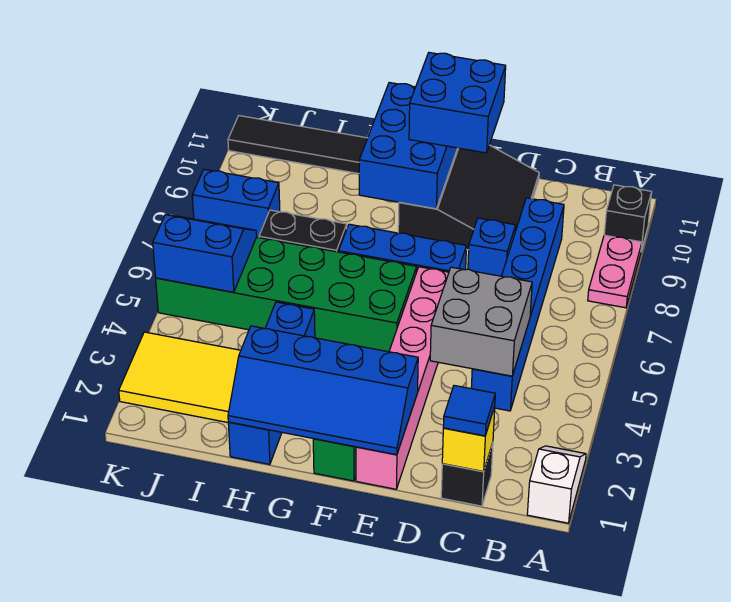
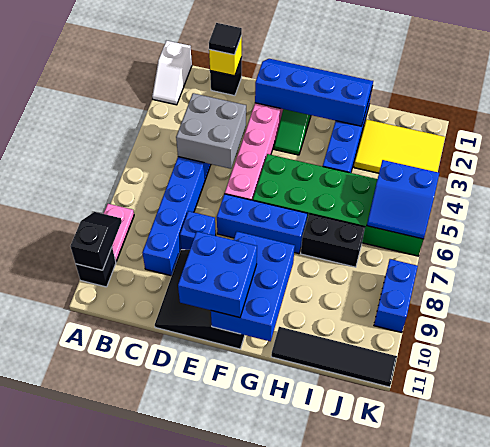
none -> black slope A9:A10 level 2 top 10
blue tile C1 level 3 -> black tile C1 level 3
blue brick J8:K8 level 1 -> blue brick K8:K9 level 1

